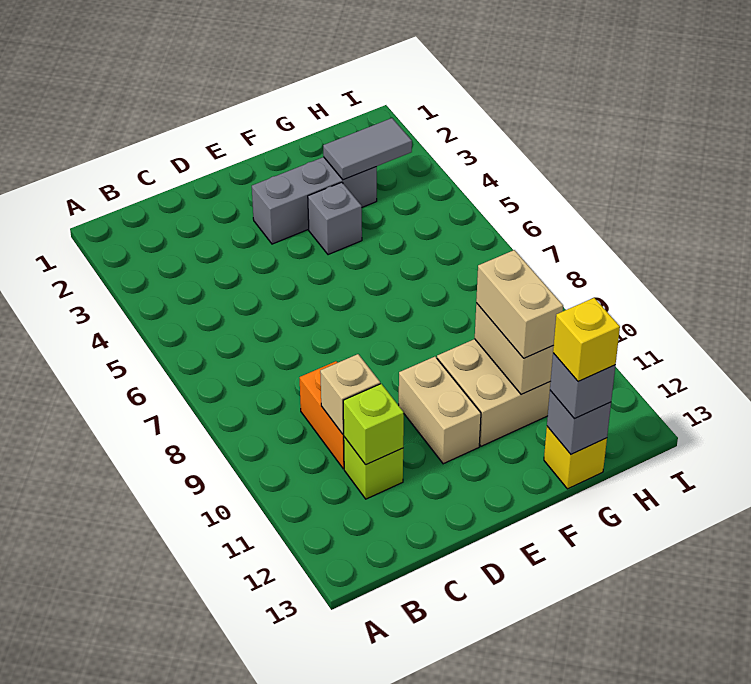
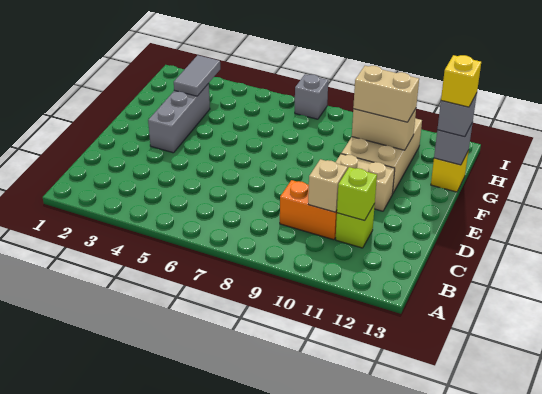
grey brick F4 level 1 -> grey brick I7 level 1

